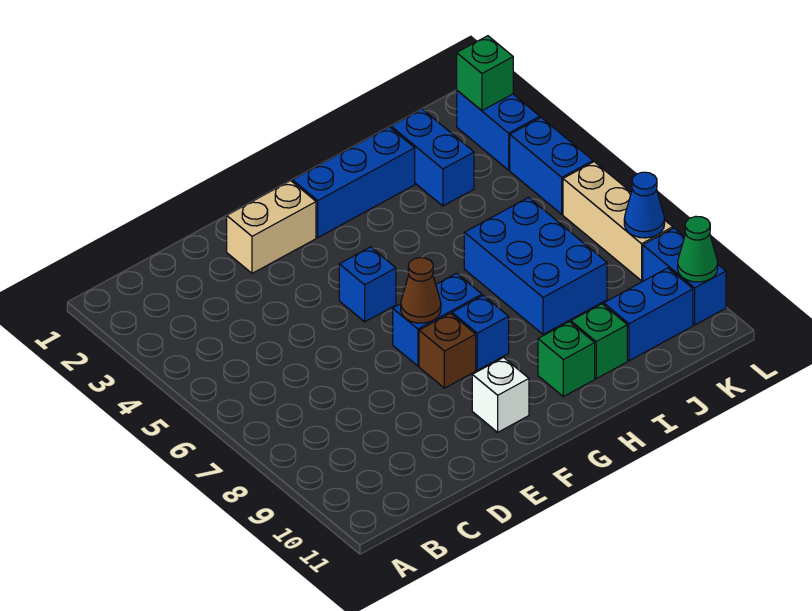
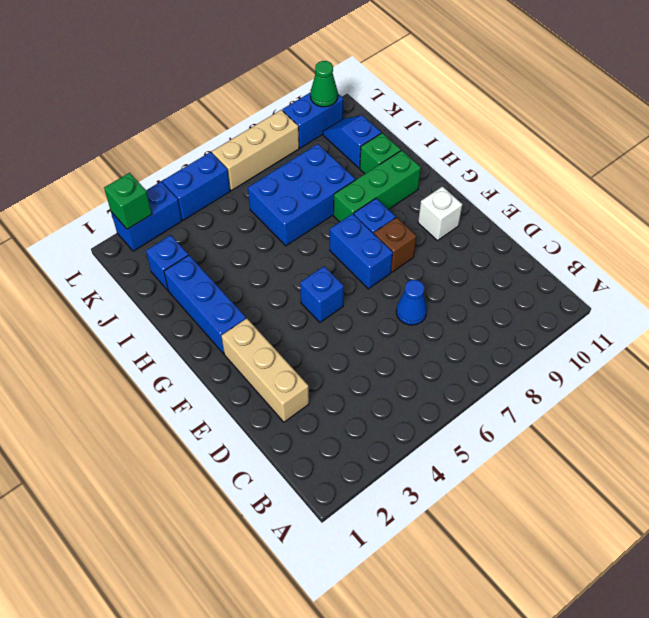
tan brick E2:F2 level 1 -> tan brick D2:F2 level 1
brown cone F7 level 2 -> none
green brick H10 level 1 -> green brick H8:H10 level 1
blue brick J2:J3 level 1 -> blue brick J2 level 1
blue brick J10:K10 level 1 -> blue slope J10:K10 level 1 top J
blue cone L8 level 2 -> blue cone D7 level 1

